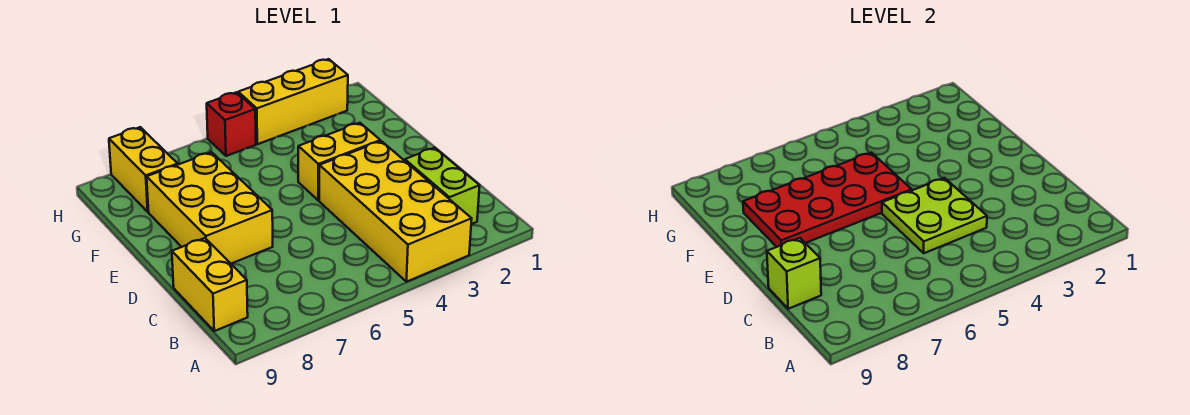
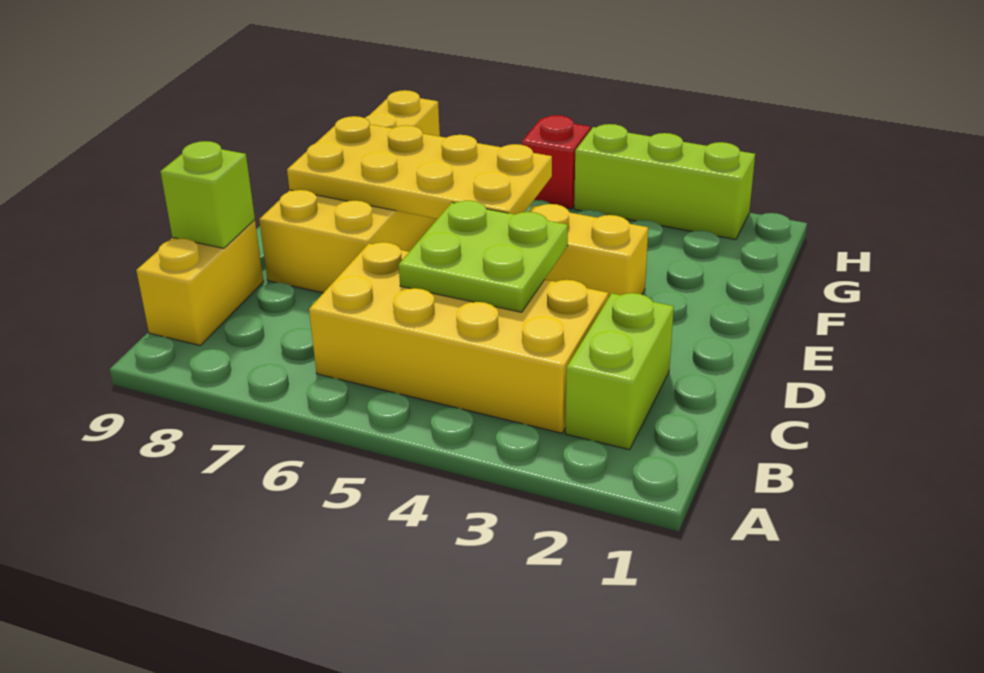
yellow brick A3:D4 level 1 -> yellow brick B3:C6 level 1
red plate E5:F8 level 2 -> yellow plate E5:F8 level 2
yellow brick H2:H4 level 1 -> lime brick H2:H4 level 1

